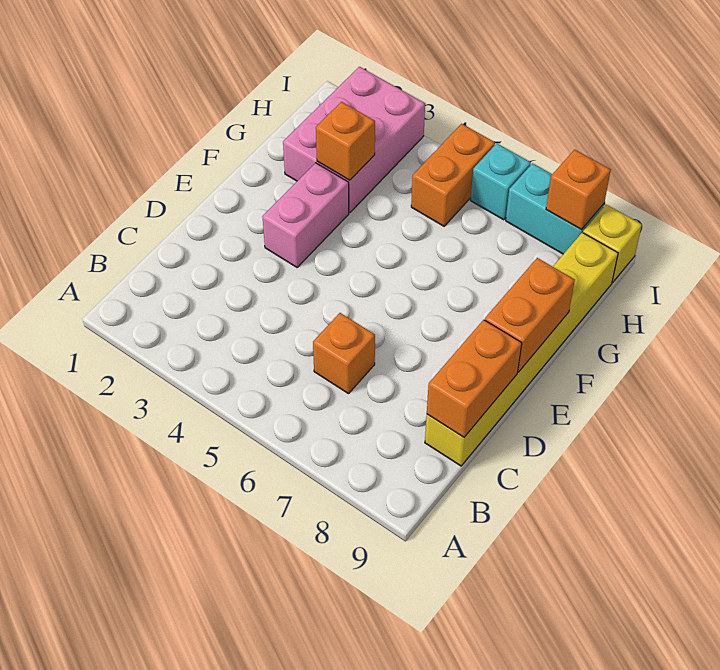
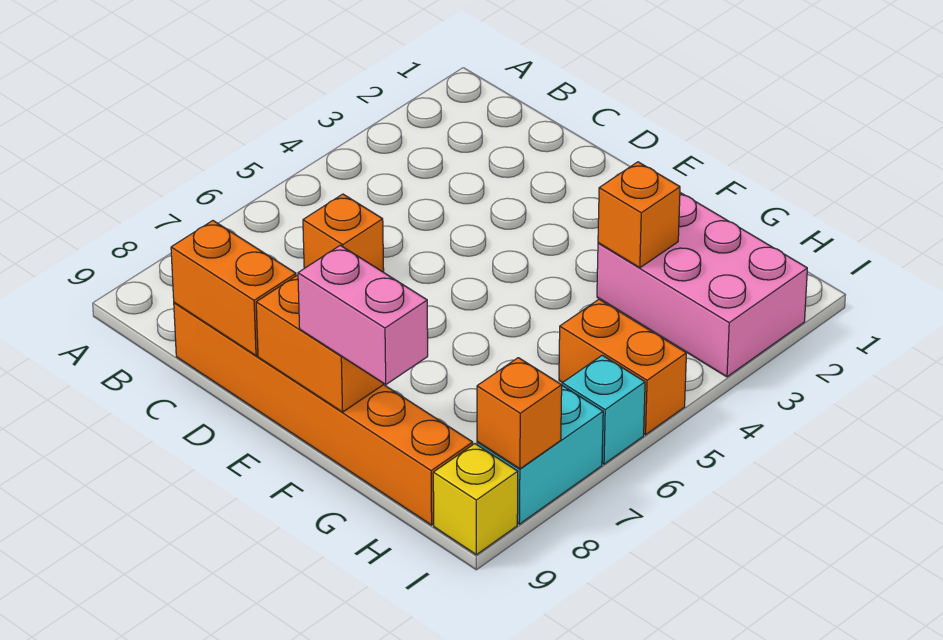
yellow brick C9:H9 level 1 -> orange brick C9:H9 level 1
pink brick E3:F3 level 1 -> pink brick F9:G9 level 3

